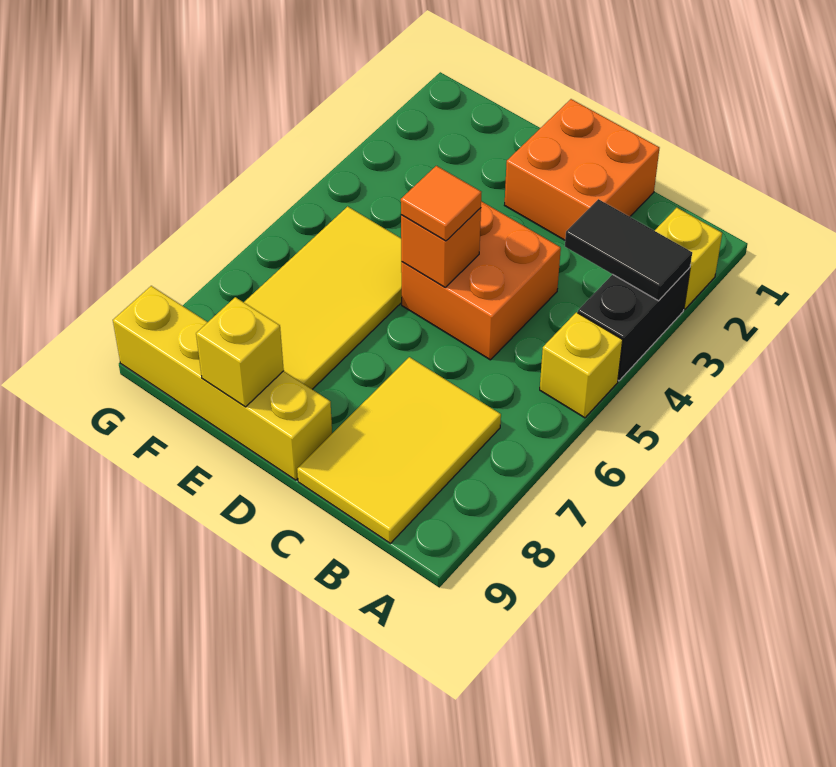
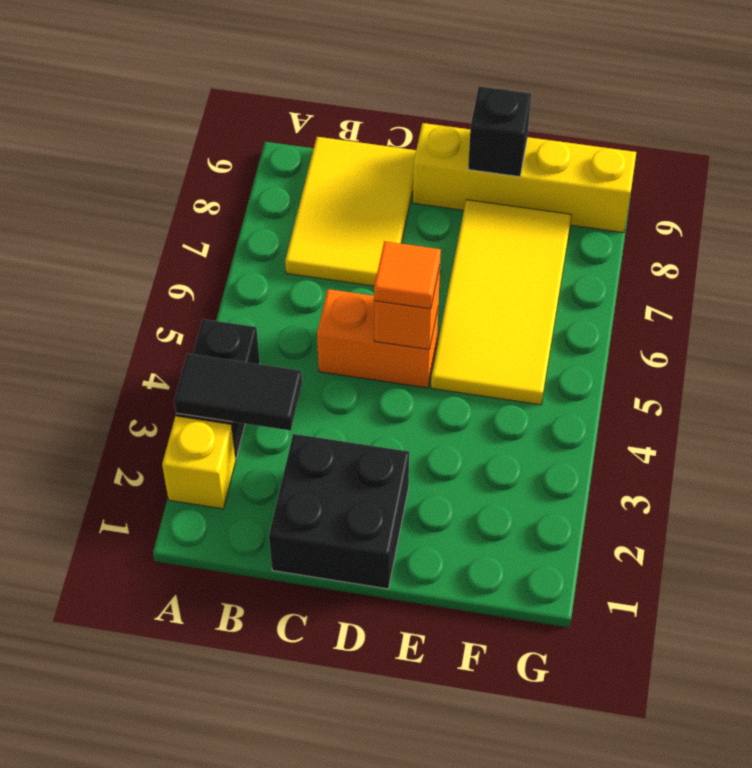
yellow brick A5 level 1 -> none
orange brick C1:D2 level 1 -> black brick C1:D2 level 1
orange brick C4:D5 level 1 -> orange brick C5:D5 level 1
yellow brick E9 level 2 -> black brick E9 level 2

